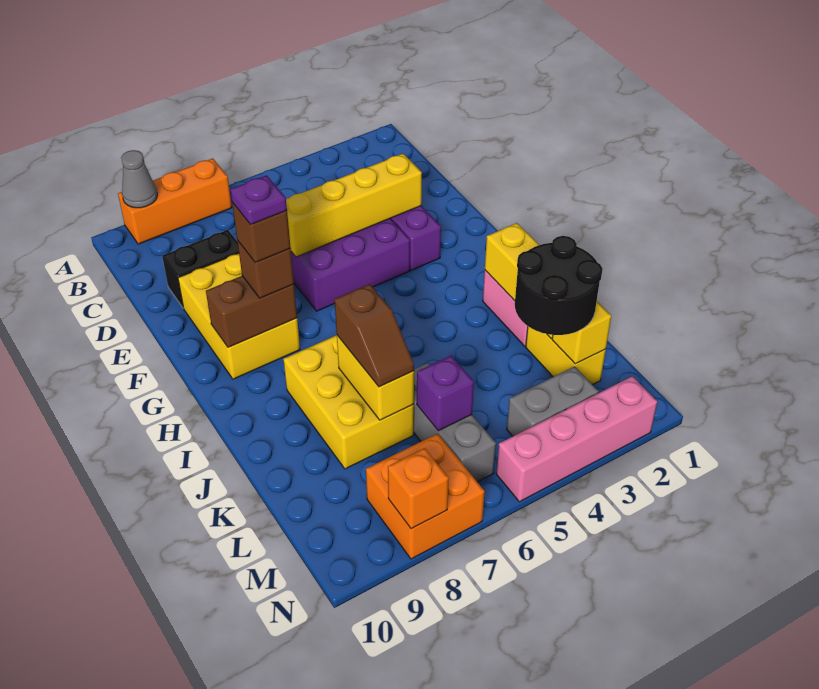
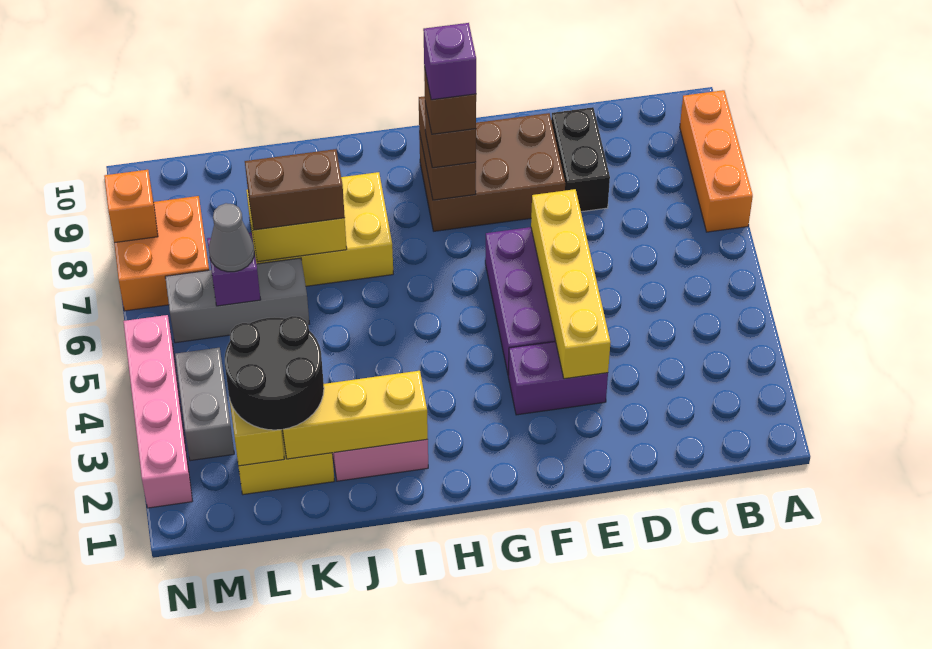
grey cone A9 level 2 -> grey cone L6 level 3
yellow brick E8:G9 level 1 -> brown brick E8:G9 level 1
purple plate G8 level 5 -> purple brick G8 level 5
brown slope J7:K7 level 3 top J -> brown brick J7:K7 level 3

